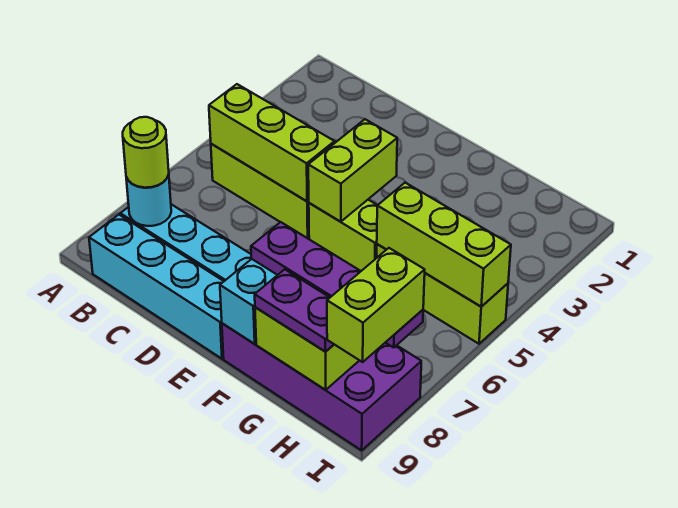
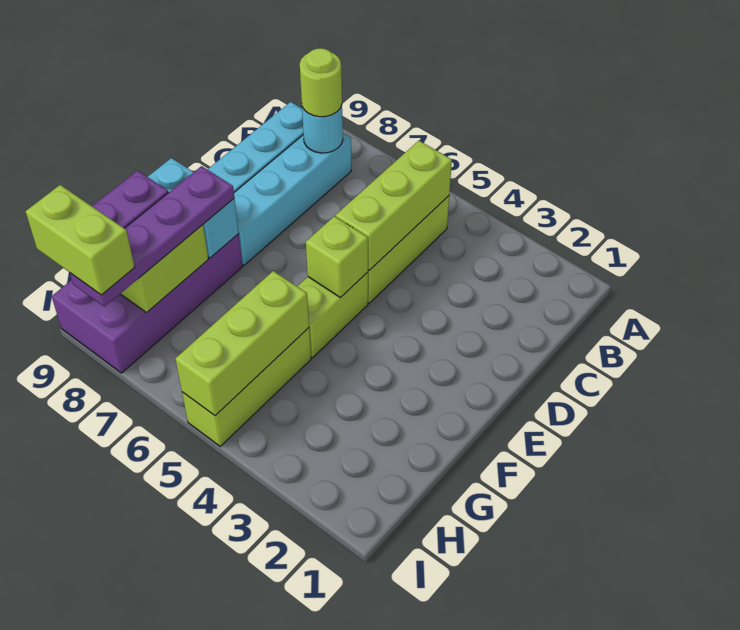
lime brick E4:E5 level 2 -> lime brick E5 level 2

